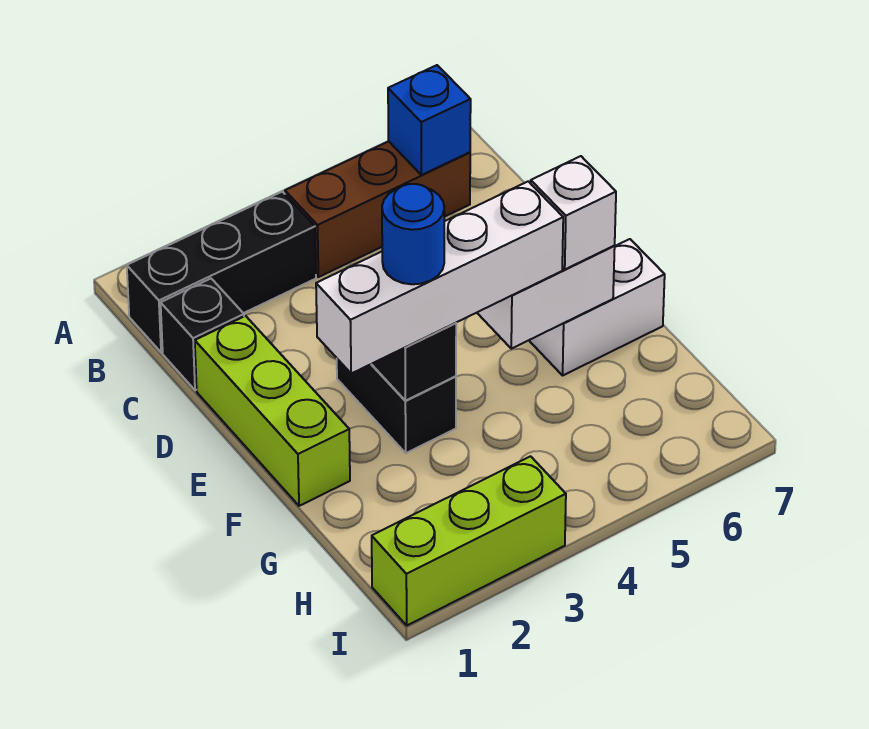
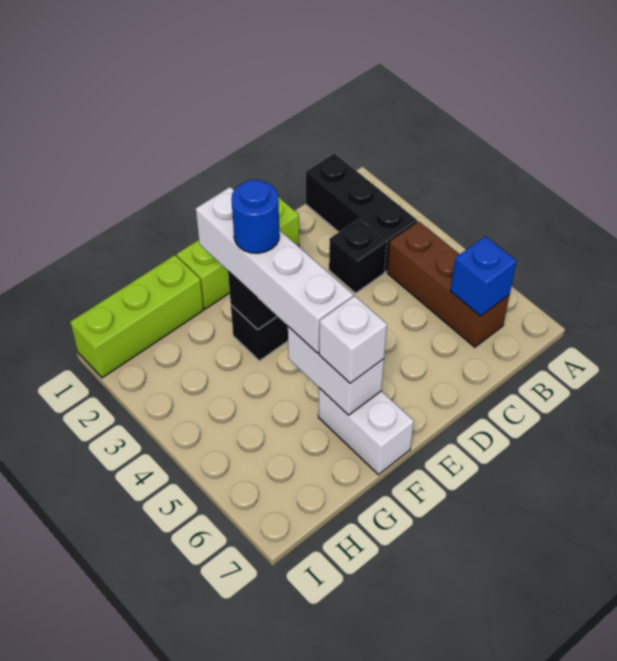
black brick C1 level 1 -> black brick C3 level 1
lime brick I1:I3 level 1 -> lime brick G1:I1 level 1

